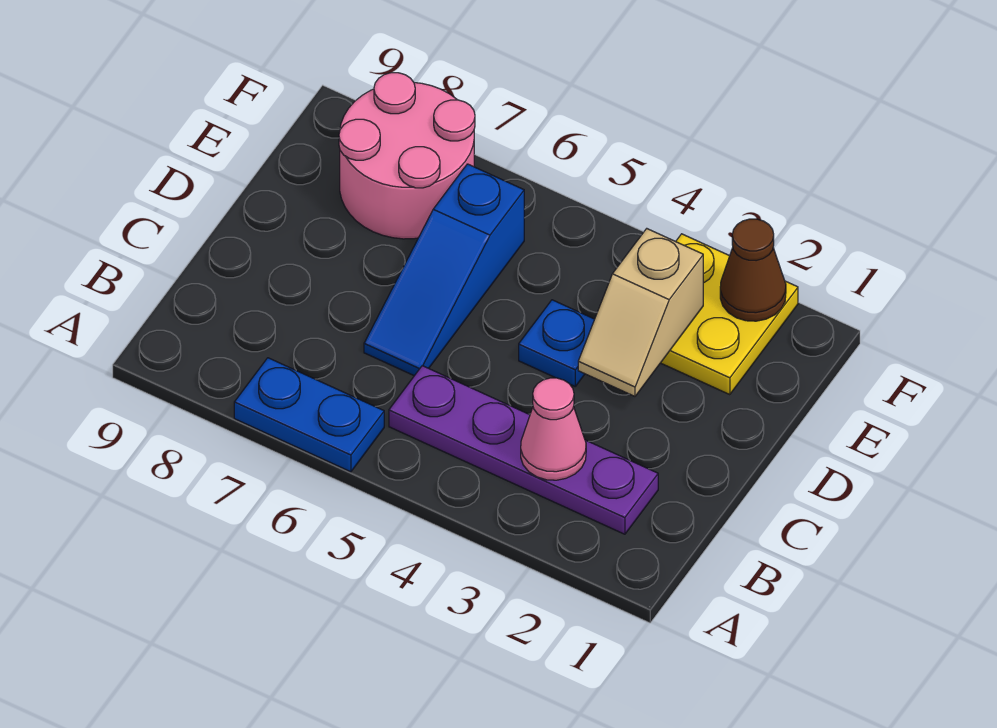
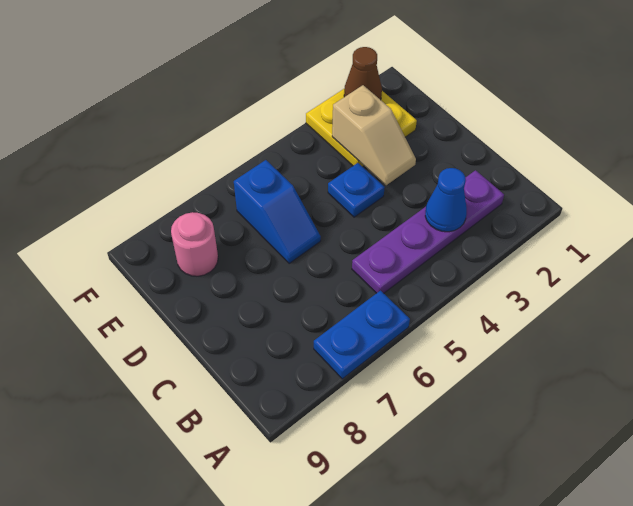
pink cone B3 level 2 -> blue cone B3 level 2
blue slope C6:E6 level 1 top E -> blue slope D6:E6 level 1 top E
pink round brick E7:F8 level 1 -> pink round brick E8 level 1

